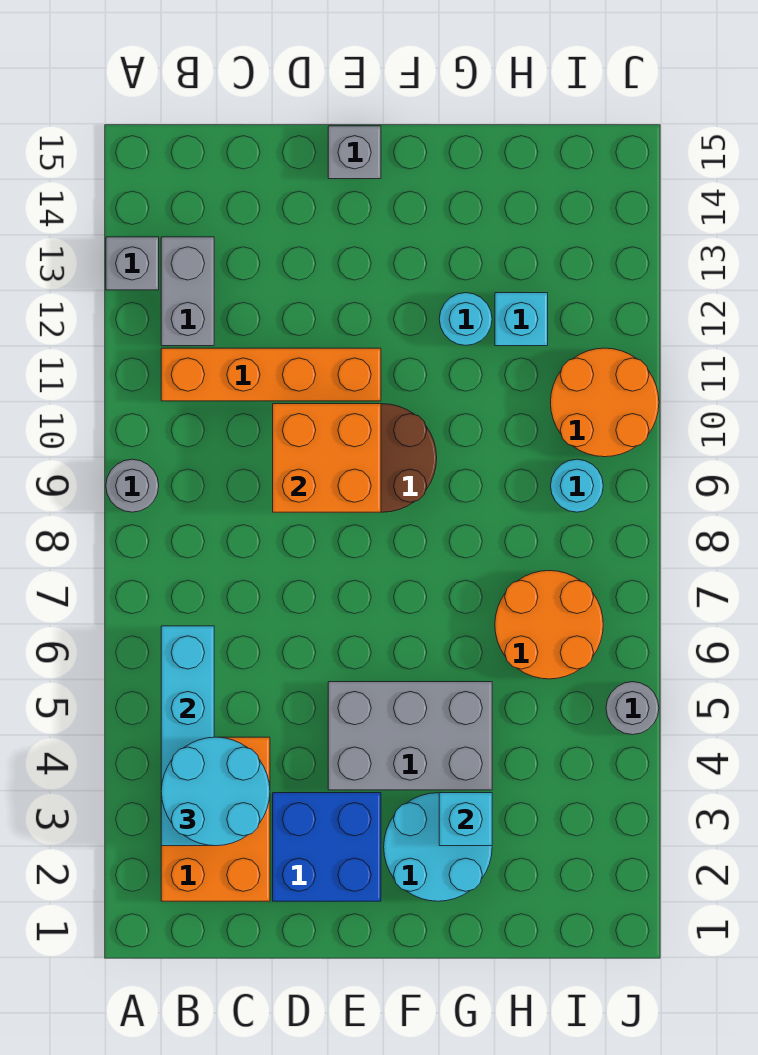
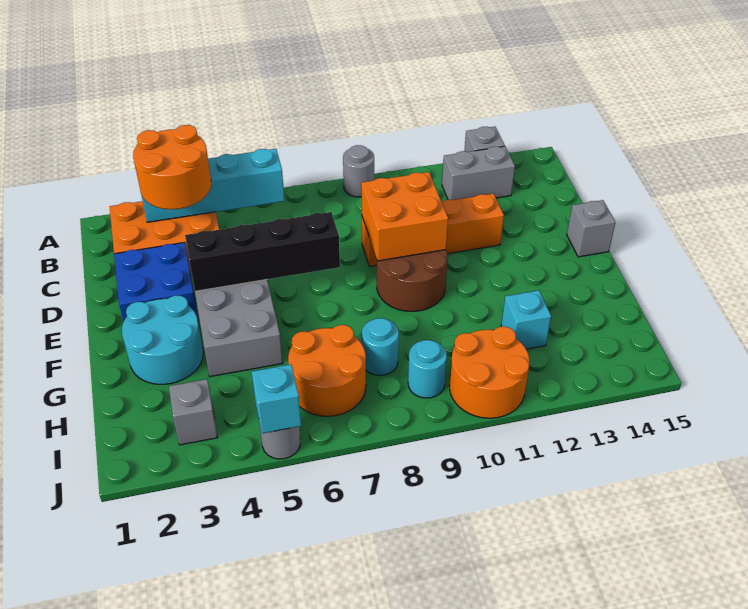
cyan round brick B3:C4 level 3 -> orange round brick B3:C4 level 3
orange brick B11:E11 level 1 -> orange brick D9:D12 level 1
none -> black brick E4:E7 level 2
cyan brick G3 level 2 -> cyan brick J5 level 2
cyan round brick G12 level 1 -> cyan round brick H8 level 1
none -> grey brick I3 level 1

